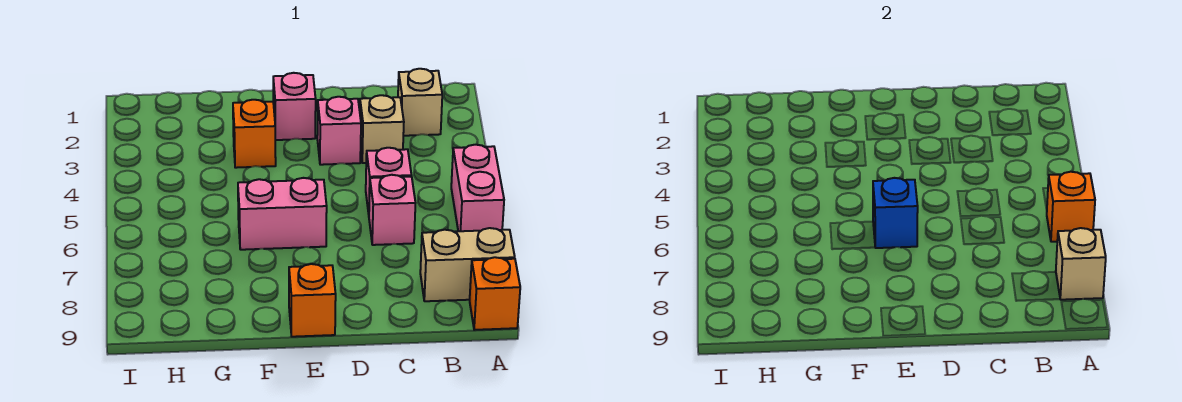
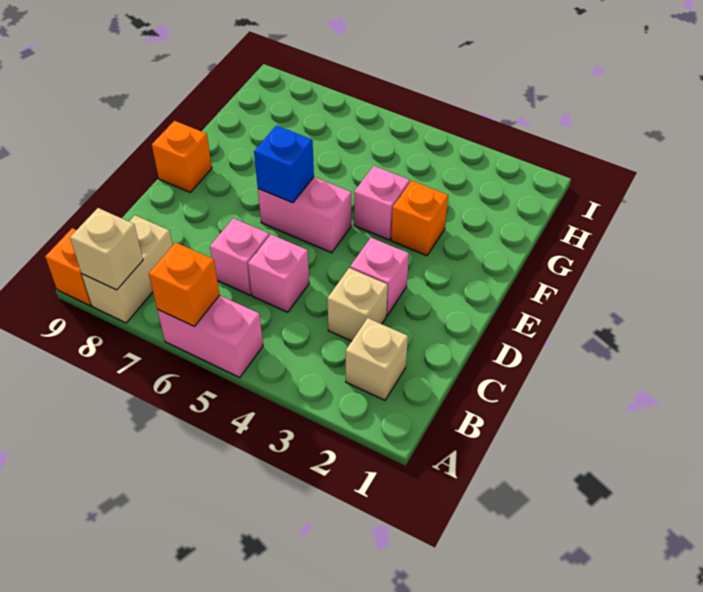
pink brick E2 level 1 -> pink brick F4 level 1
pink brick E6:F6 level 1 -> pink brick E5:E6 level 1

